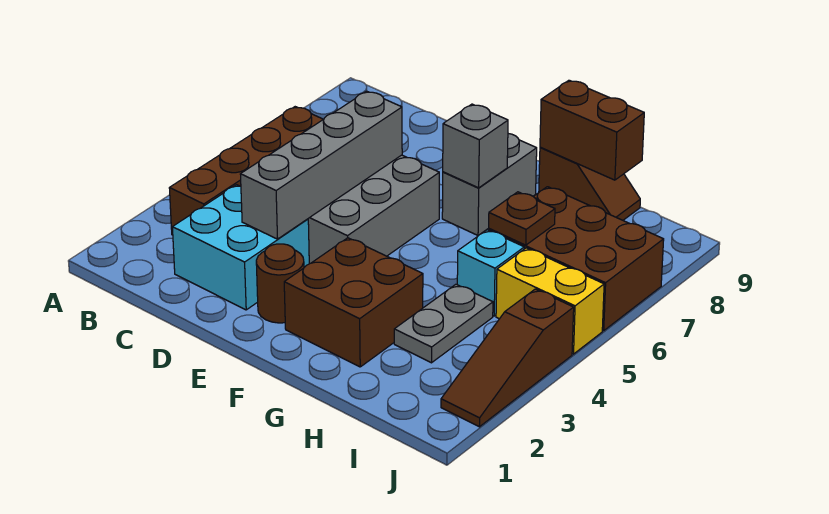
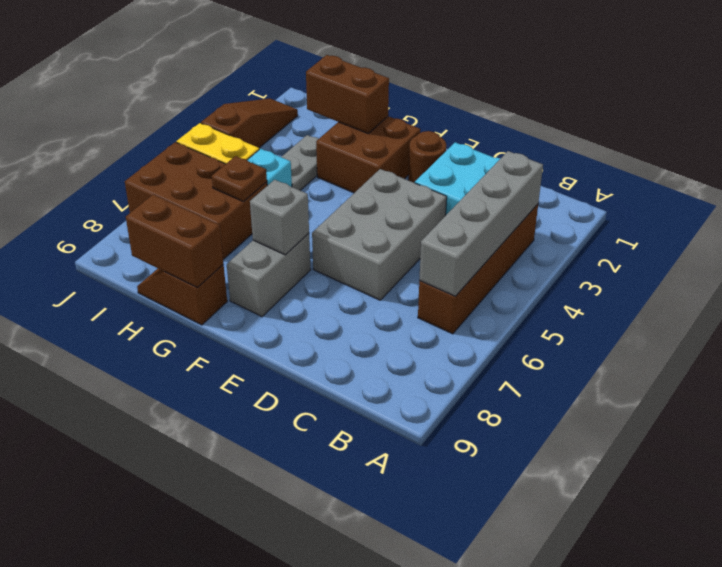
grey brick D3:D6 level 2 -> grey brick B3:B6 level 2
none -> brown brick G2:H2 level 2

